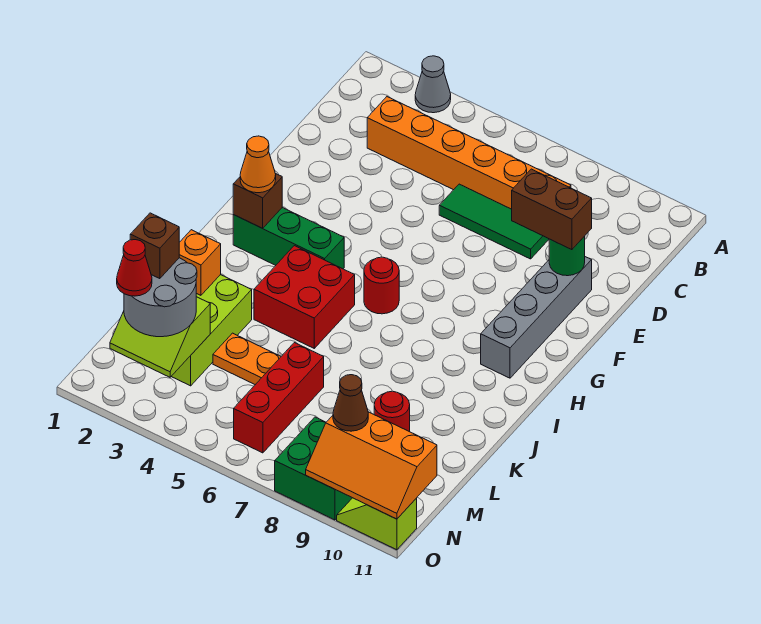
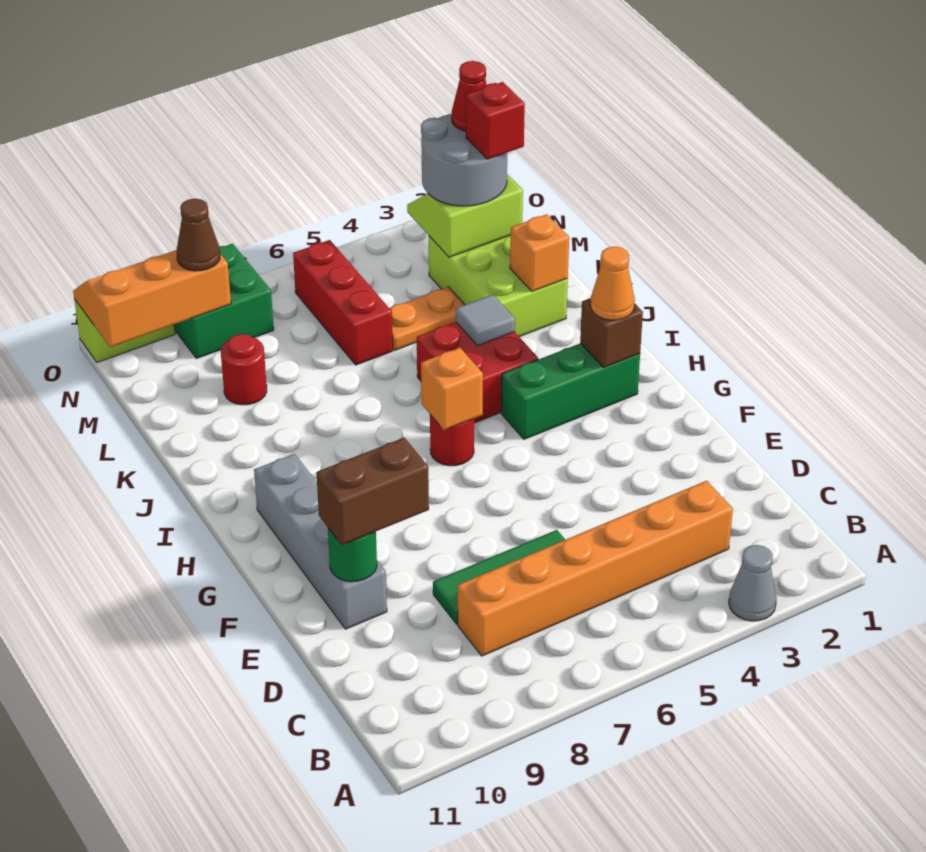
none -> orange brick H6 level 2
none -> grey tile J4 level 2
brown brick M2 level 4 -> red brick M2 level 4

